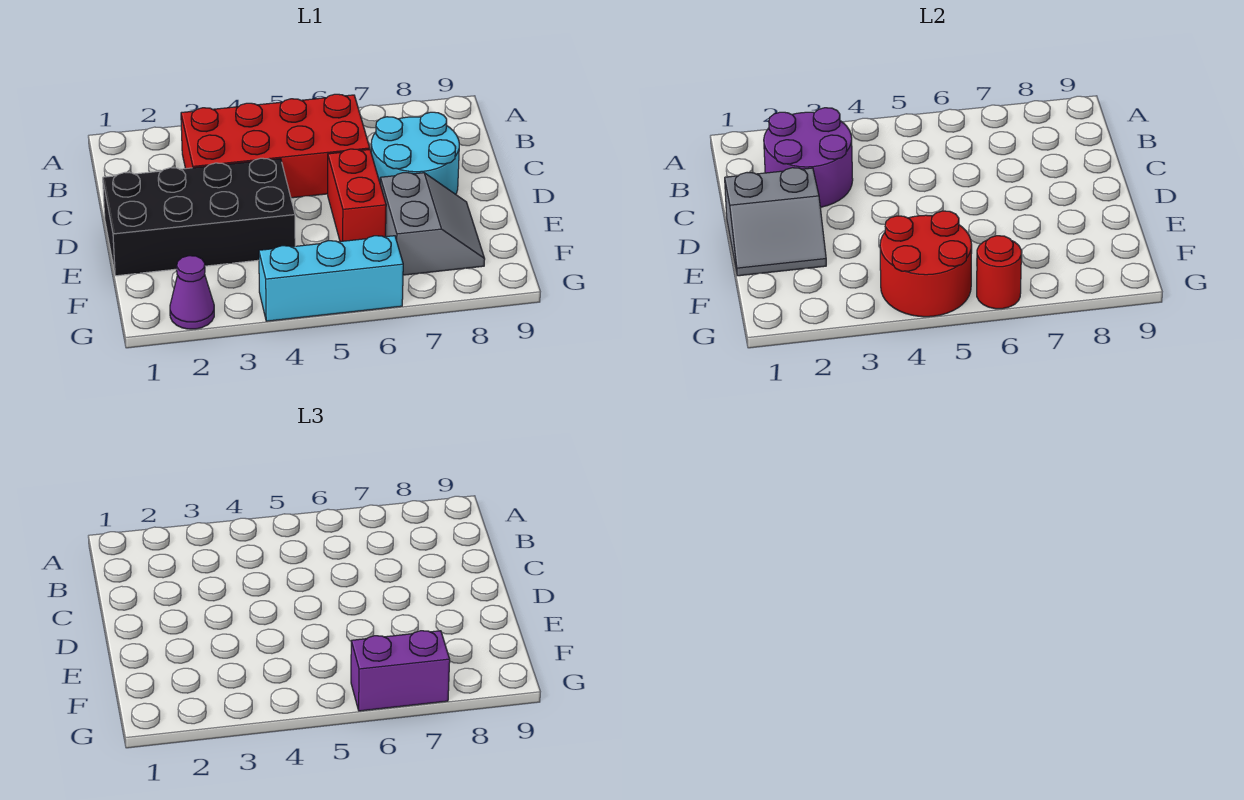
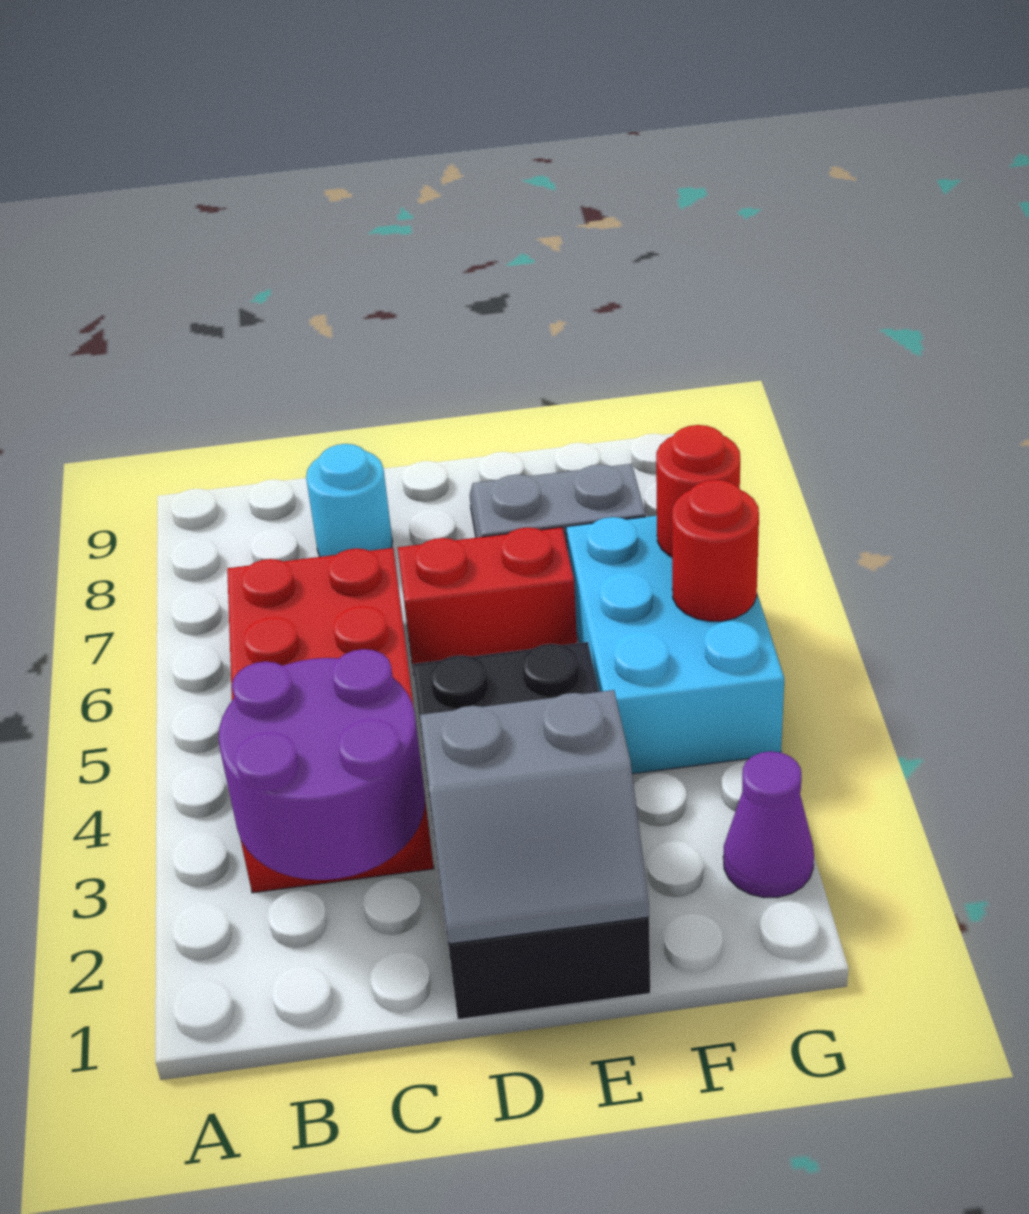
cyan round brick C7:D8 level 1 -> cyan round brick C8 level 1
grey slope D1:E2 level 2 top D -> grey slope D1:E2 level 2 top 2
red round brick F4:G5 level 2 -> red round brick G5 level 2
cyan brick G4:G6 level 1 -> cyan brick F4:G6 level 1
purple brick G6:G7 level 3 -> none

